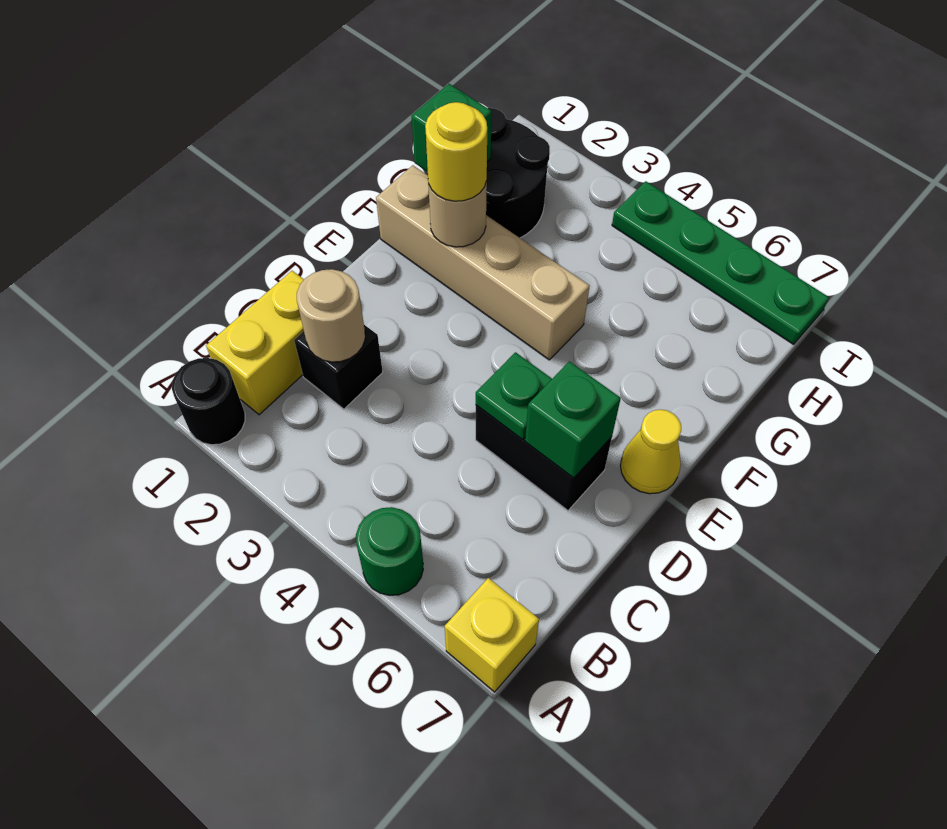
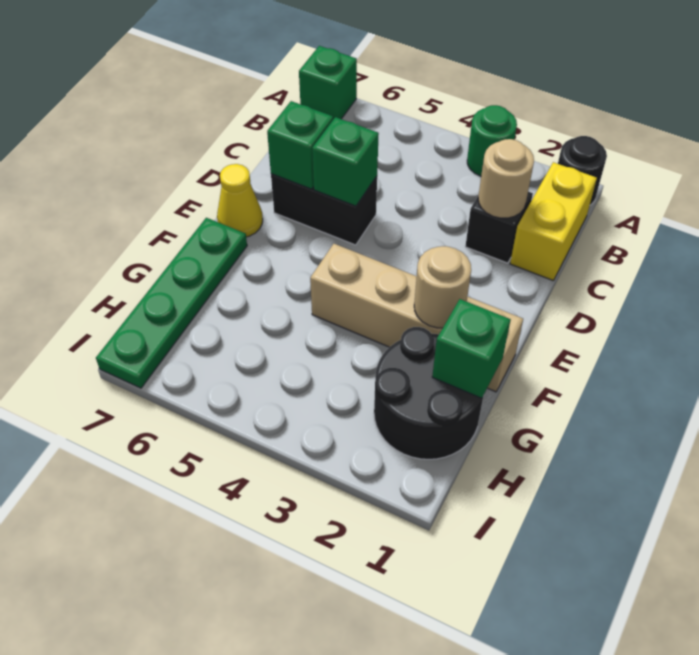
green round brick A5 level 1 -> green round brick A3 level 1
yellow brick A7 level 1 -> green brick A7 level 1
green plate D5 level 2 -> green brick D5 level 2
yellow round brick F2 level 3 -> none
green plate I4:I7 level 1 -> green plate F7:I7 level 1

